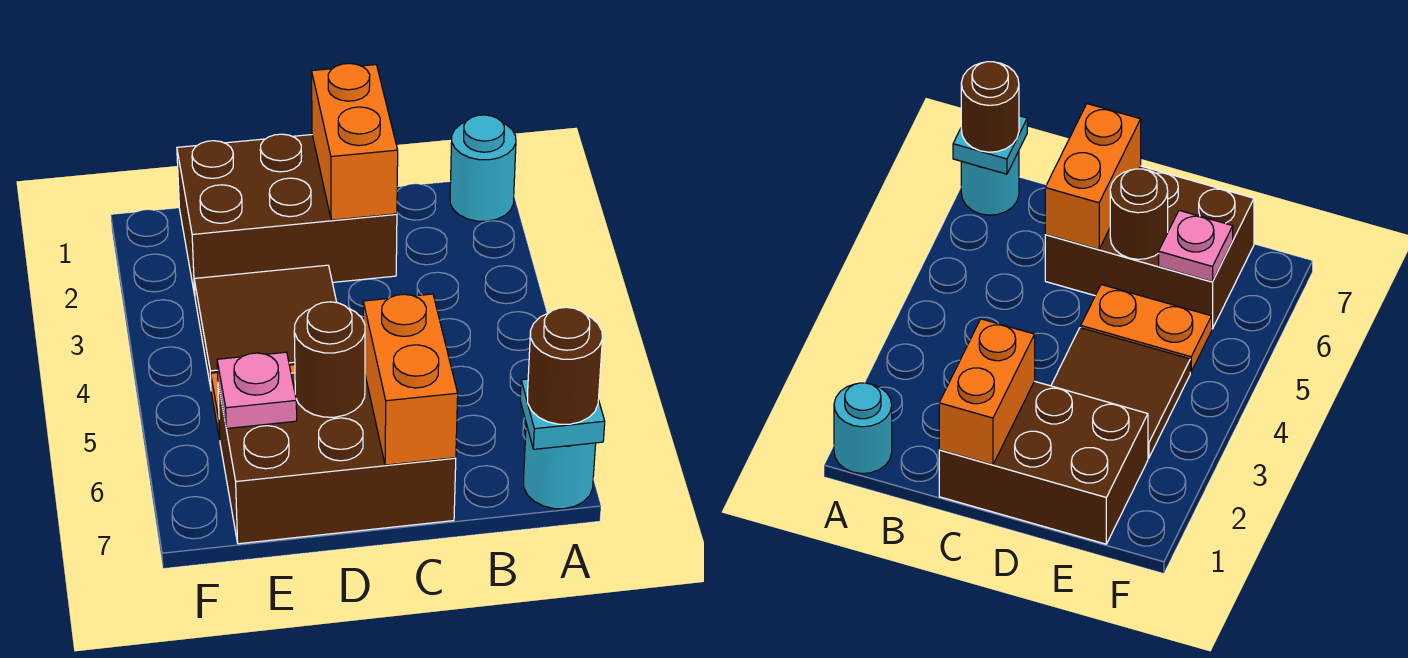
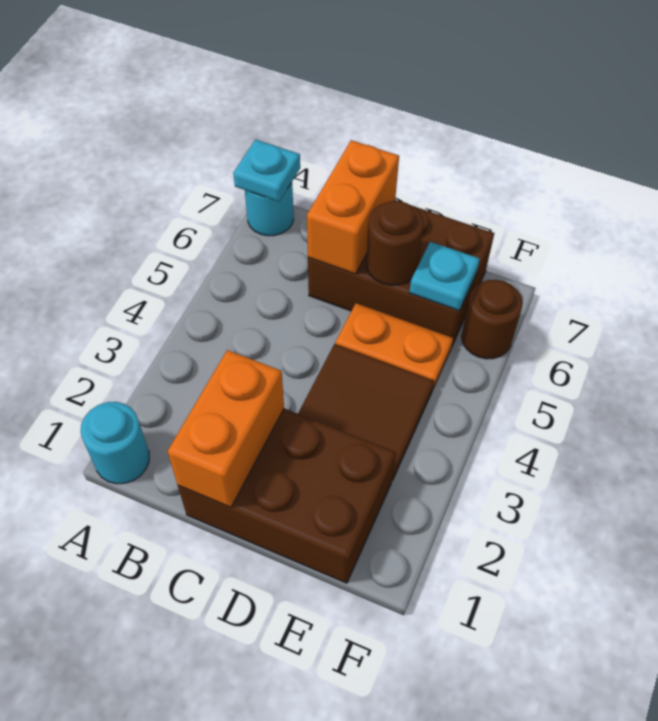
brown round brick A7 level 3 -> brown round brick F6 level 1
pink plate E6 level 2 -> cyan plate E6 level 2

